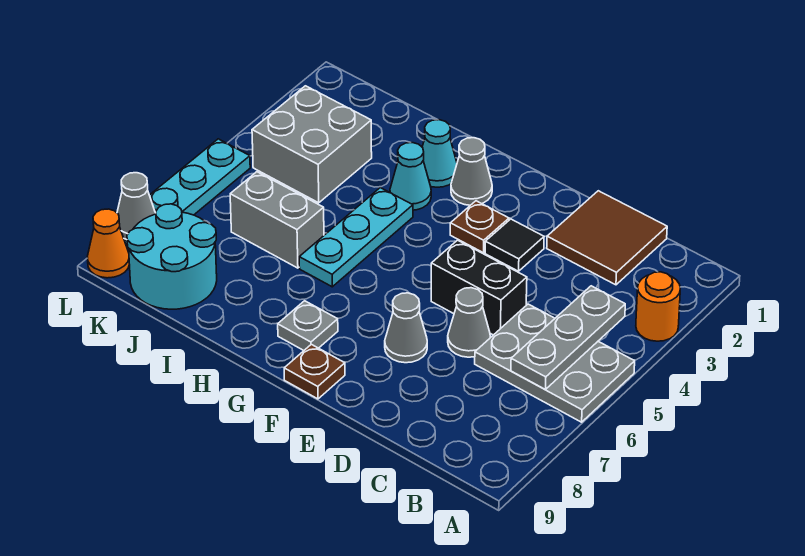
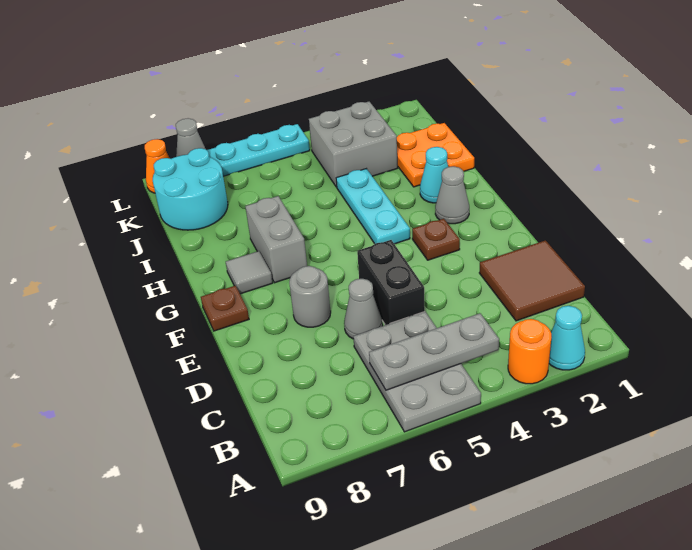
black tile E3 level 1 -> none
grey cone E7 level 1 -> grey round brick E7 level 1
grey plate G8 level 1 -> grey tile G8 level 1
cyan cone H3 level 1 -> cyan cone A2 level 1
cyan plate H4:H6 level 1 -> cyan plate G4:I4 level 1
none -> orange plate I1:J2 level 1
grey brick I6:J6 level 1 -> grey brick G7:H7 level 1

